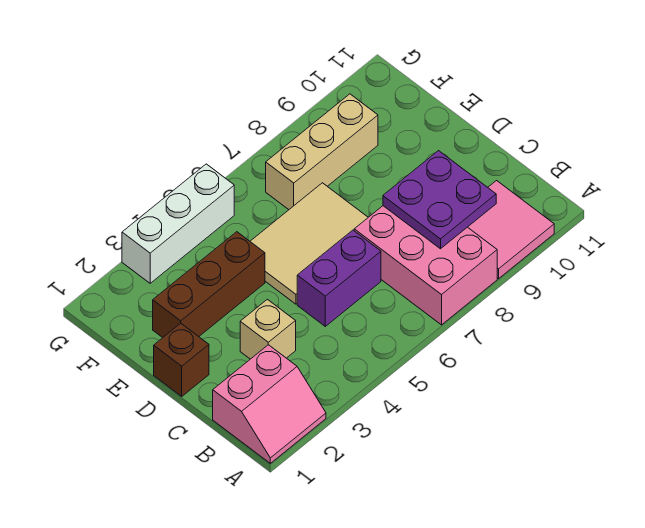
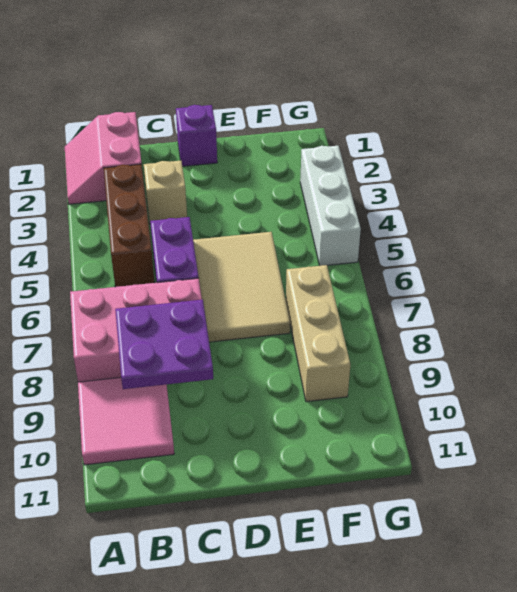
brown brick D1 level 1 -> purple brick D1 level 1
brown brick E2:E4 level 1 -> brown brick B3:B5 level 1

